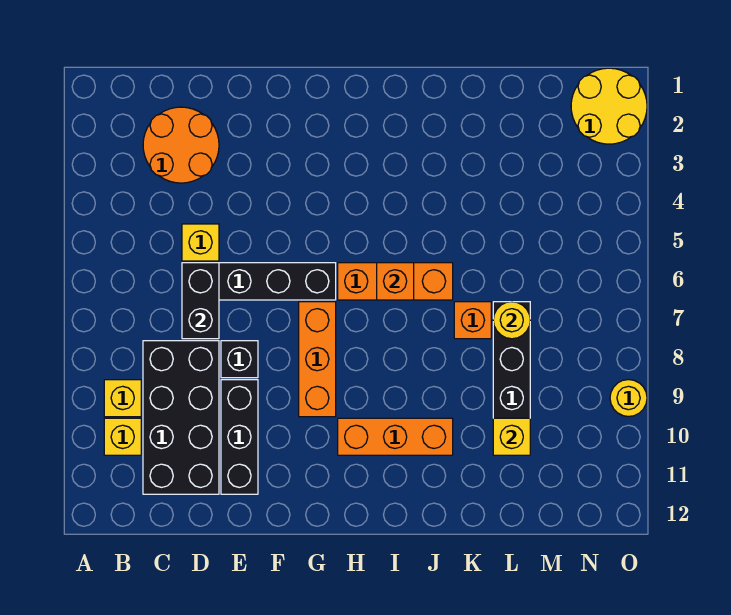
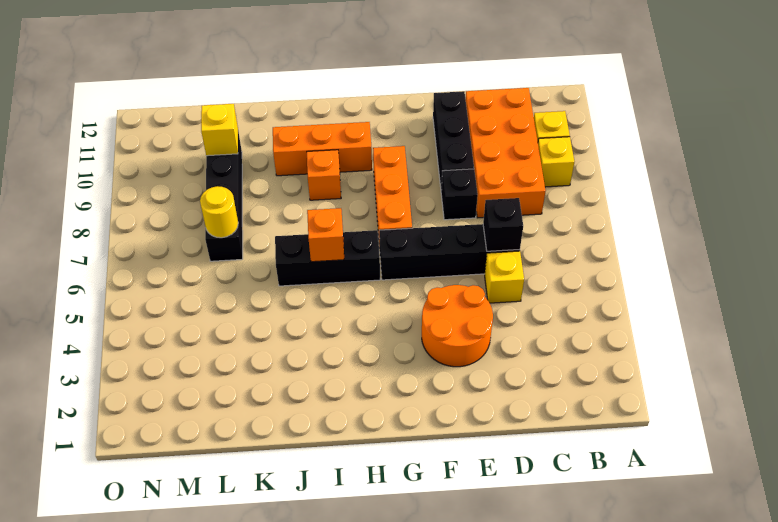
orange round brick C2:D3 level 1 -> orange round brick E3:F4 level 1
black brick C8:D11 level 1 -> orange brick C8:D11 level 1
black brick D6:D7 level 2 -> black brick D6 level 2
orange brick H6:J6 level 1 -> black brick H6:J6 level 1
orange brick K7 level 1 -> orange brick I9 level 1
yellow round brick N1:O2 level 1 -> none
yellow round brick O9 level 1 -> none

